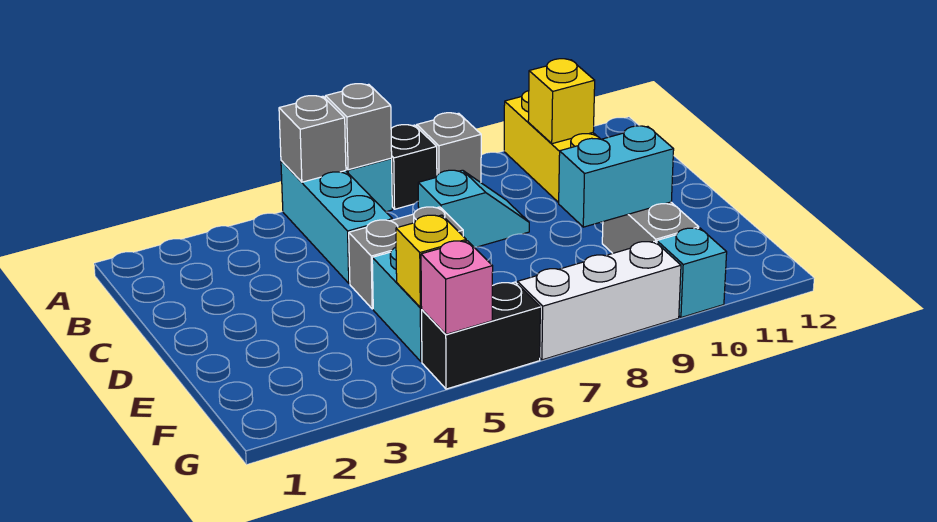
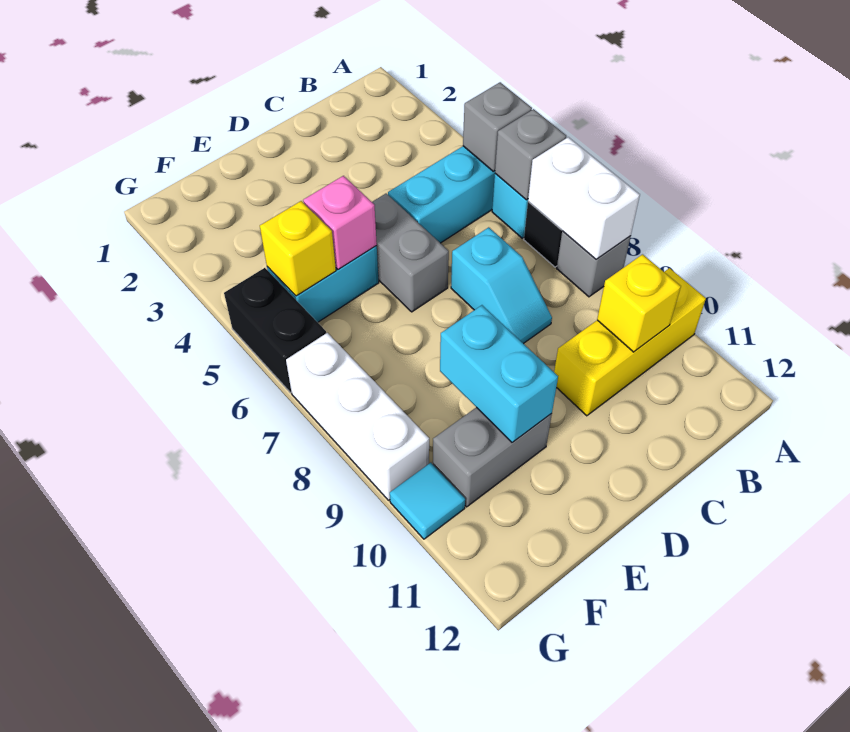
none -> white brick A7:A8 level 2
pink brick G5 level 2 -> pink brick E5 level 2
cyan brick G10 level 1 -> cyan tile G10 level 1

